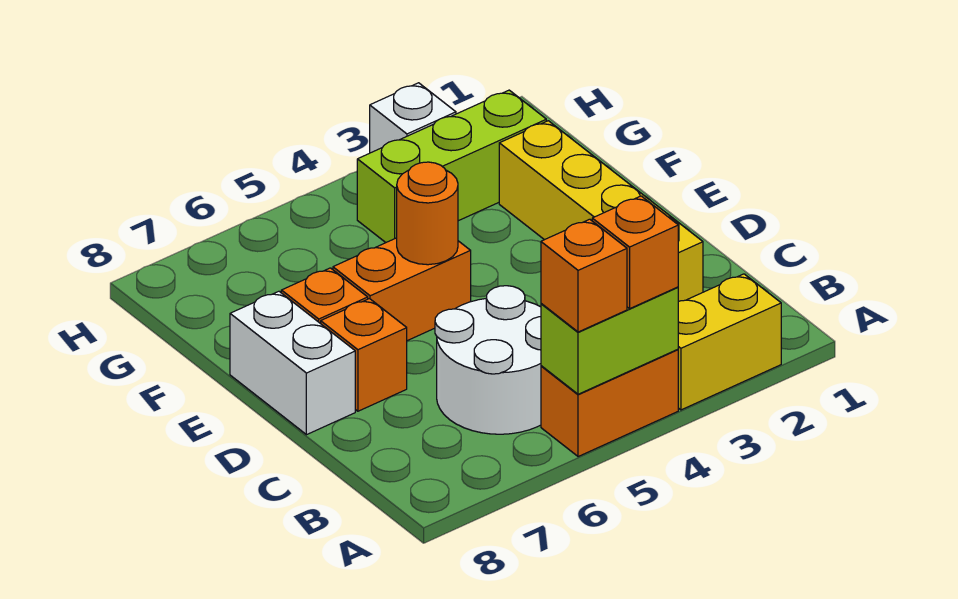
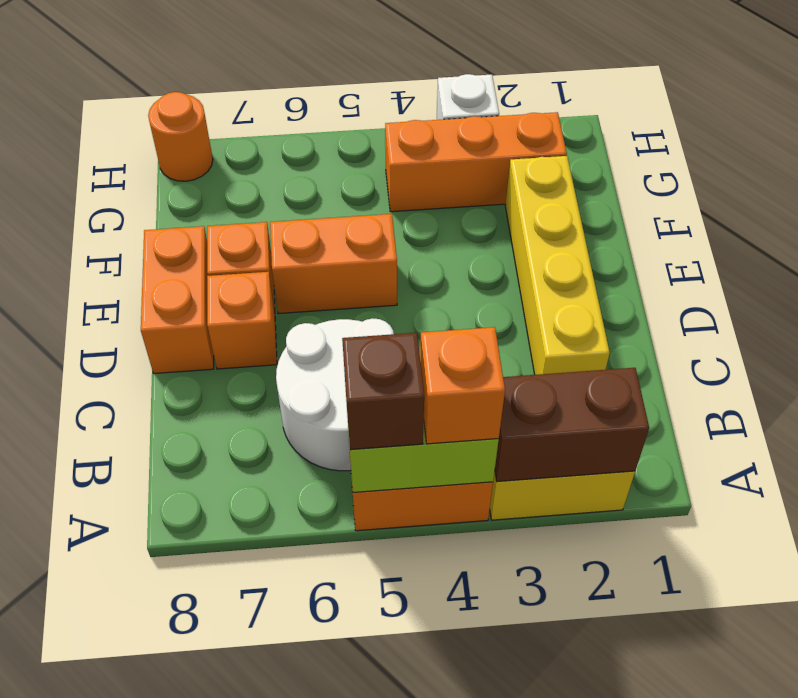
none -> brown brick A2:A3 level 2
orange brick A5 level 3 -> brown brick A5 level 3
white brick D8:E8 level 1 -> orange brick D8:E8 level 1
orange round brick E5 level 2 -> orange round brick H8 level 1
lime brick G2:G4 level 1 -> orange brick G2:G4 level 1

